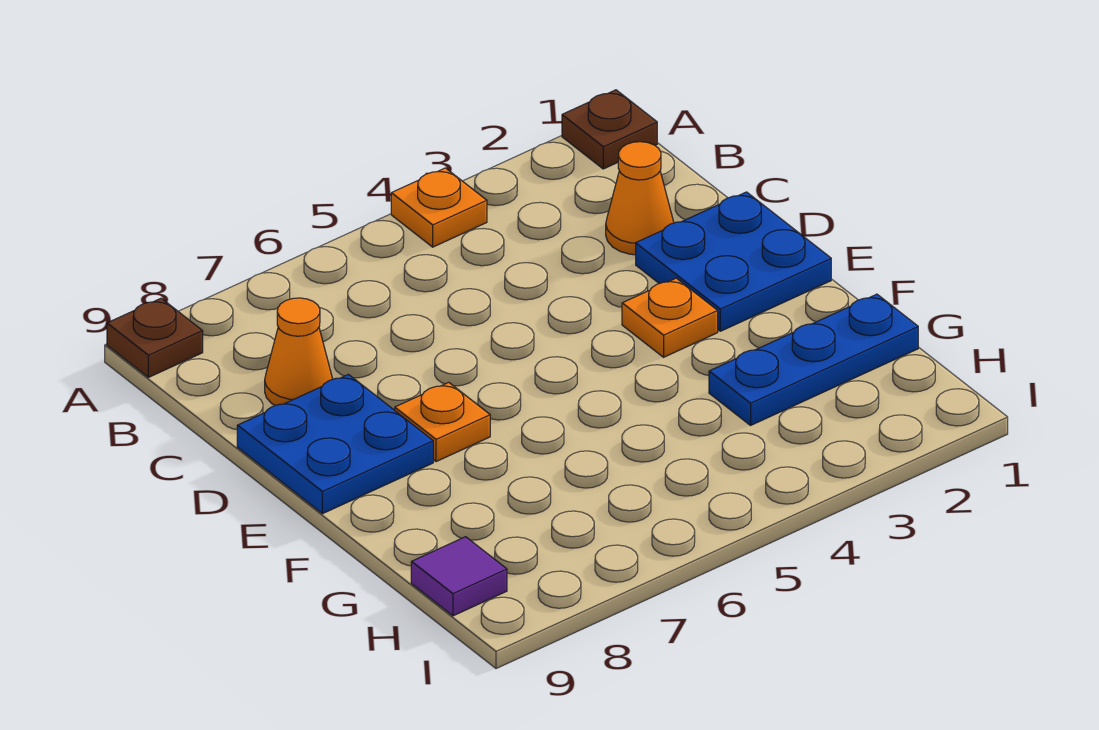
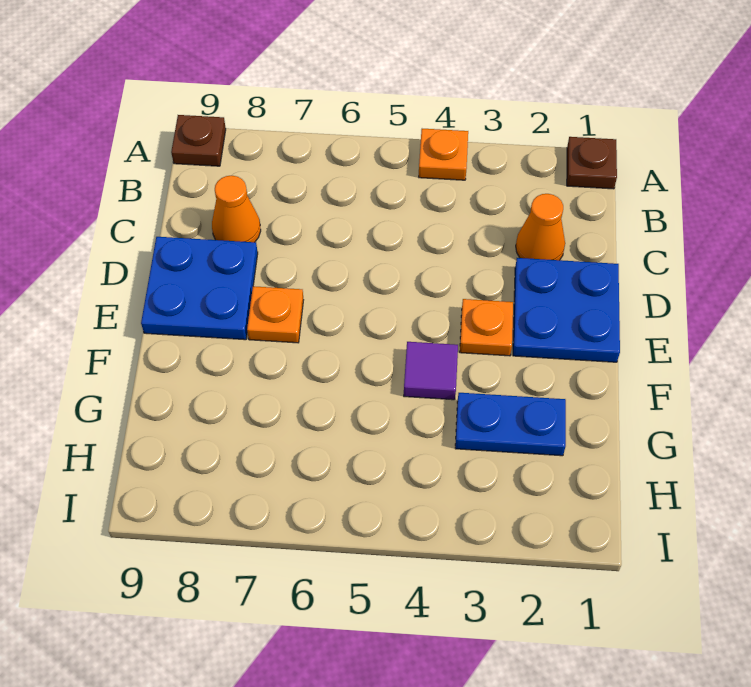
blue plate G1:G3 level 1 -> blue plate G2:G3 level 1
purple tile H9 level 1 -> purple tile F4 level 1

